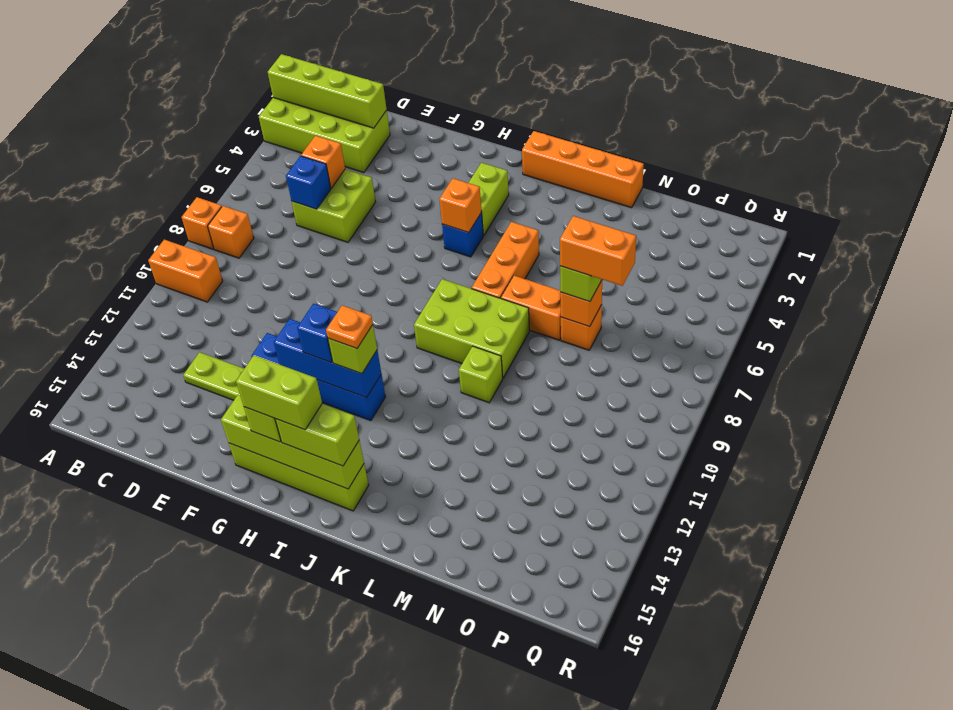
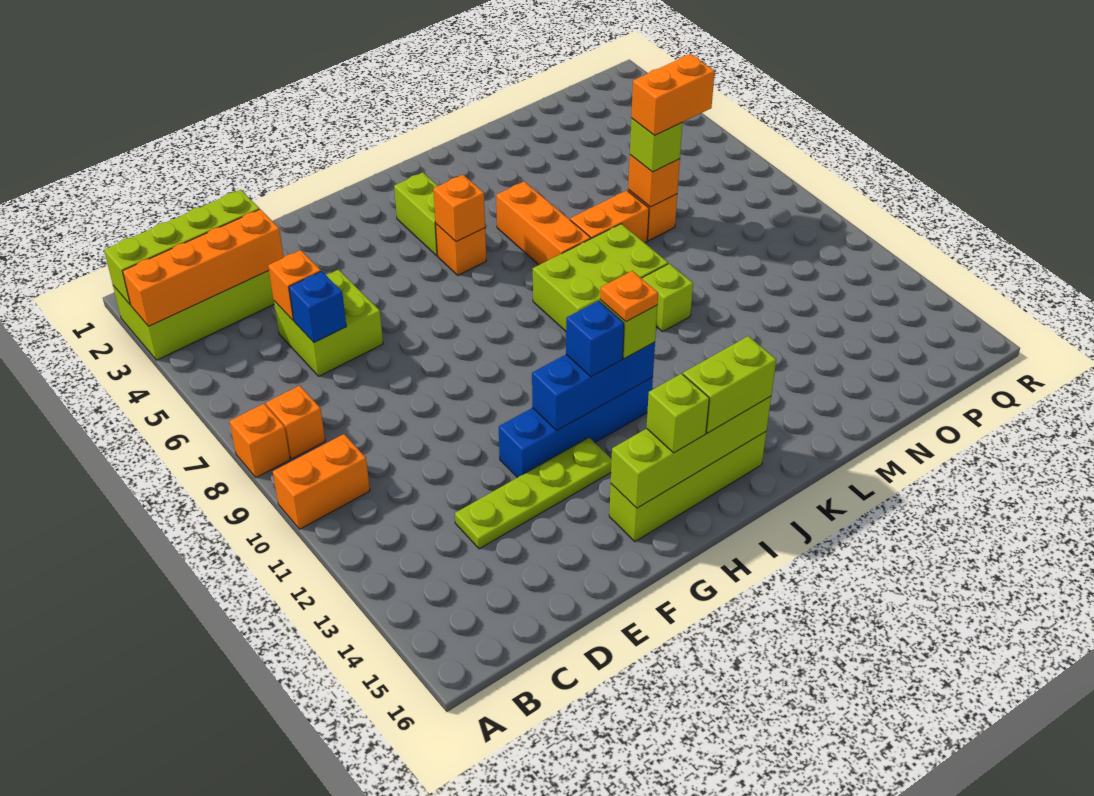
lime brick H15:I15 level 4 -> none
blue brick I5 level 1 -> orange brick I5 level 1
orange brick J1:M1 level 1 -> orange brick A3:D3 level 2

